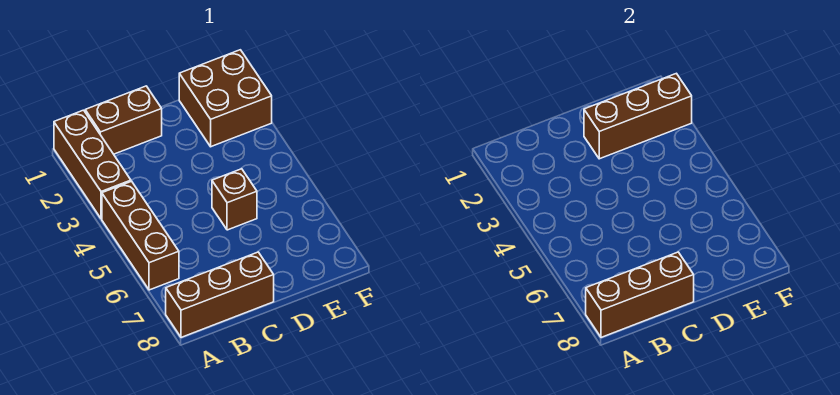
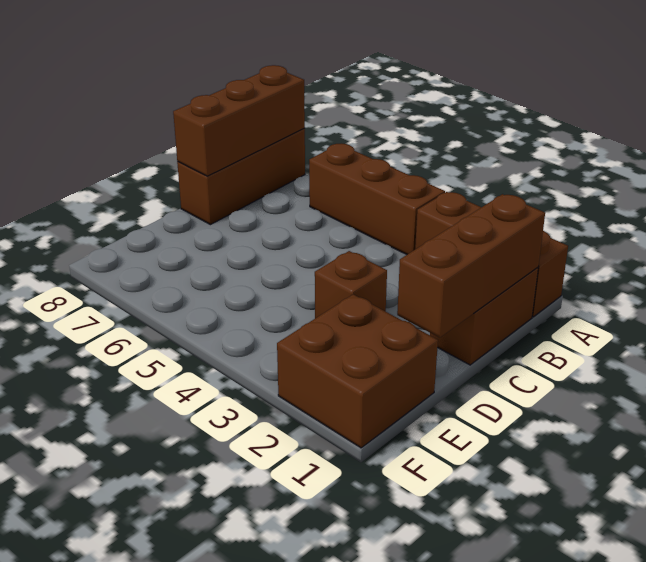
brown brick D2:F2 level 2 -> brown brick B1:D1 level 2
brown brick D5 level 1 -> brown brick D3 level 1

